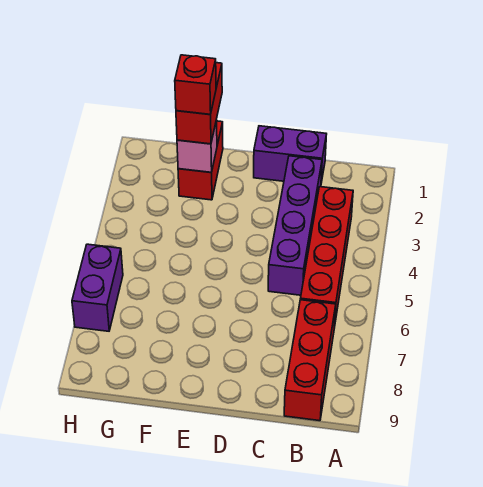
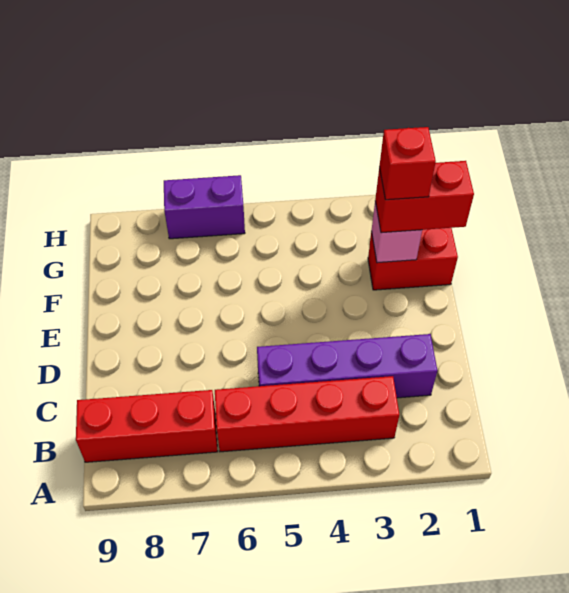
purple brick C1:D1 level 1 -> none

